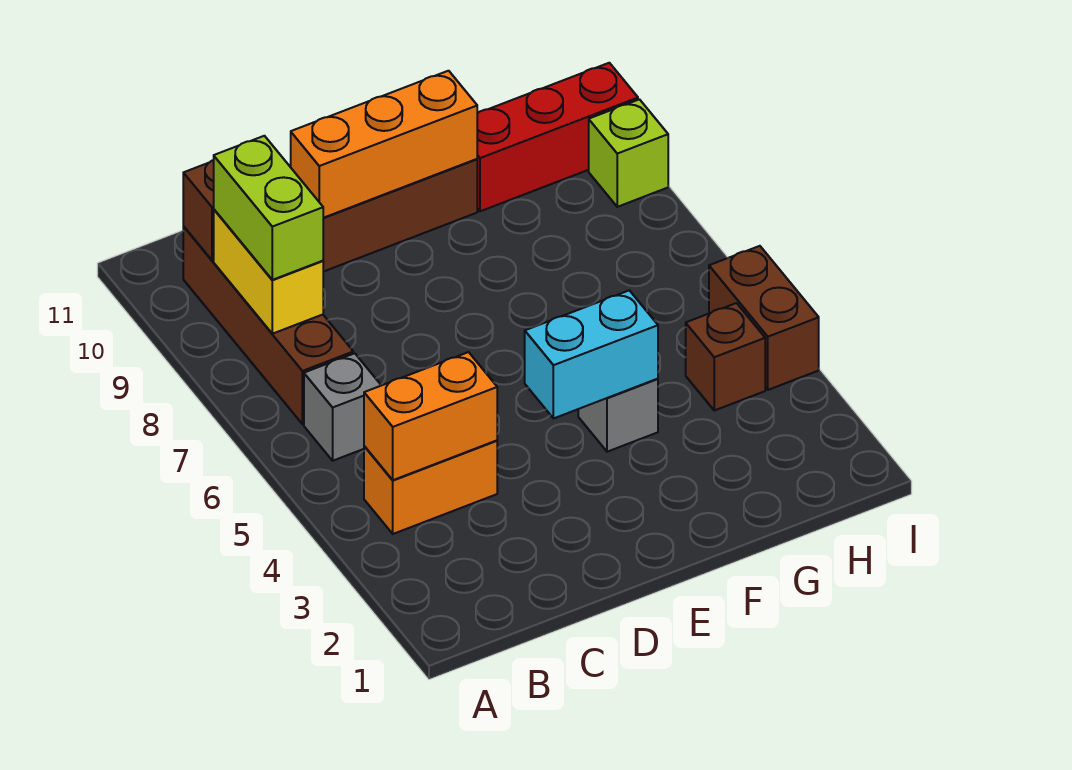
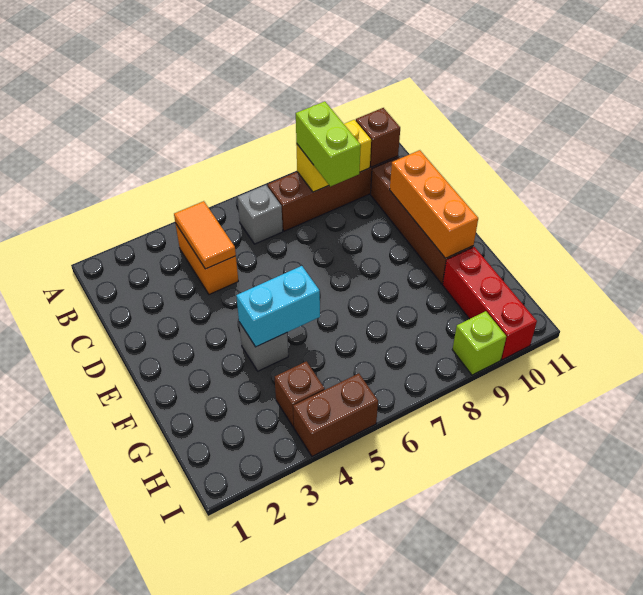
orange brick B4:C4 level 2 -> orange tile B4:C4 level 2
lime brick B8:B9 level 3 -> lime brick B8:C8 level 3
cyan brick E4:F4 level 2 -> cyan brick F4:F5 level 2

